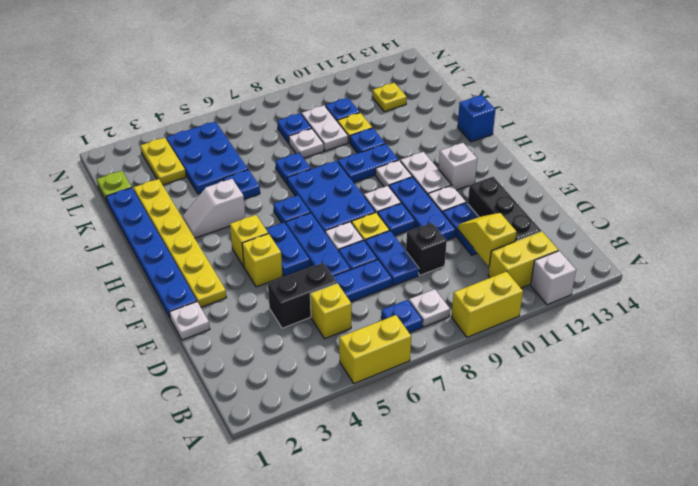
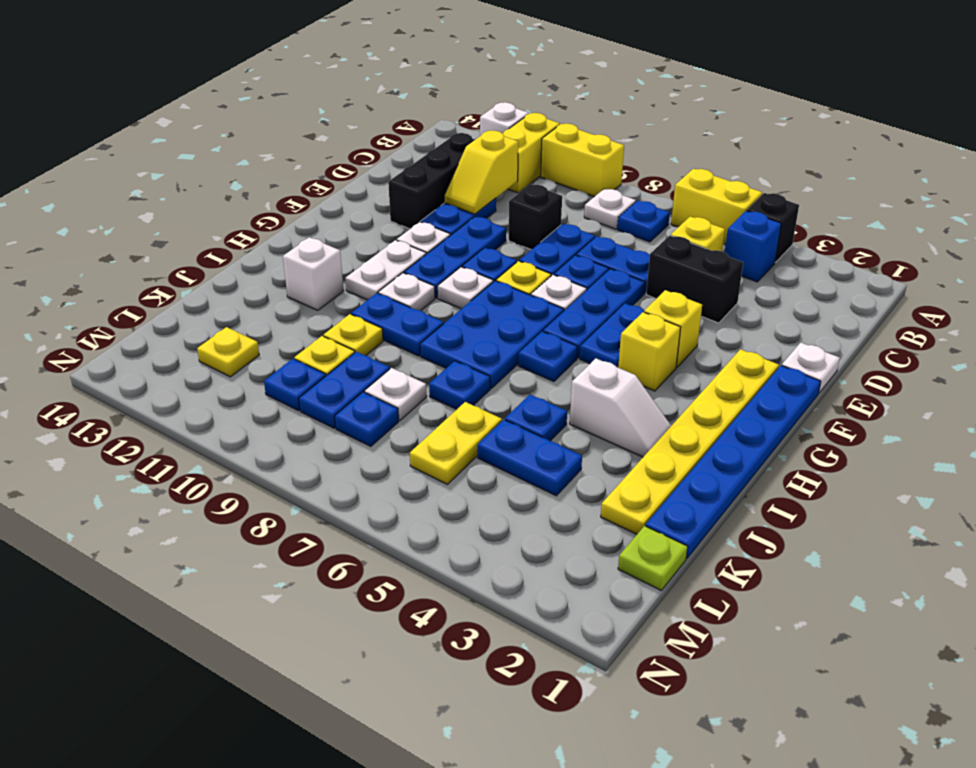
none -> black brick A4 level 1
yellow brick B11:B12 level 1 -> yellow brick A11:B11 level 1
white brick G12 level 1 -> white brick I12 level 1
blue brick I14 level 1 -> blue brick B4 level 1
blue plate J10 level 1 -> yellow plate J10 level 1
blue plate K4:M5 level 1 -> blue plate K4:K5 level 1
white plate K9:L9 level 1 -> blue plate K9:L9 level 1
yellow plate L3:M3 level 1 -> yellow plate K6:L6 level 1

